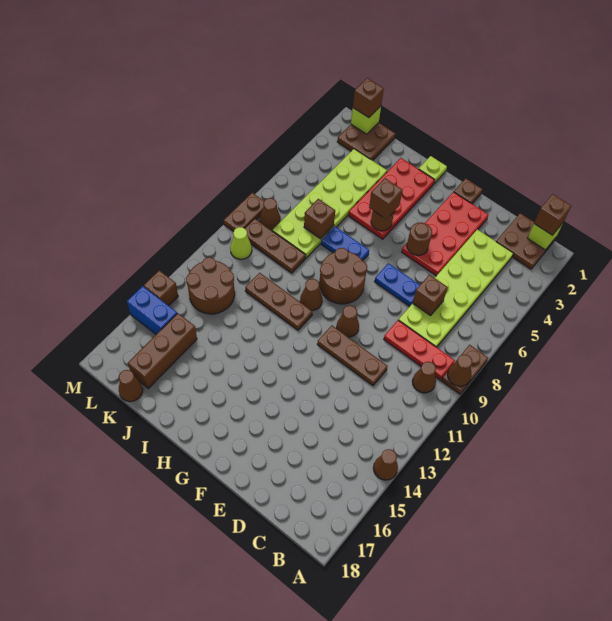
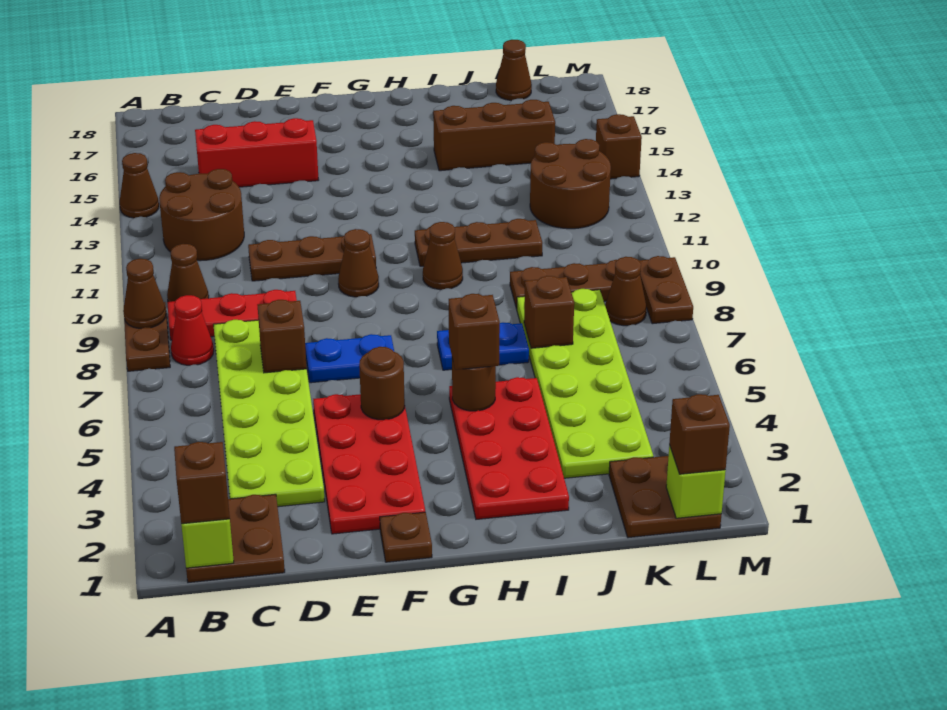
none -> red cone B8 level 1
none -> red brick C15:E15 level 1
brown round brick G8:H9 level 1 -> brown round brick B12:C13 level 1
lime plate H1 level 1 -> none
brown brick K15:K17 level 1 -> brown brick I15:K15 level 1
lime cone L10 level 1 -> none
blue brick L15:M15 level 1 -> none

